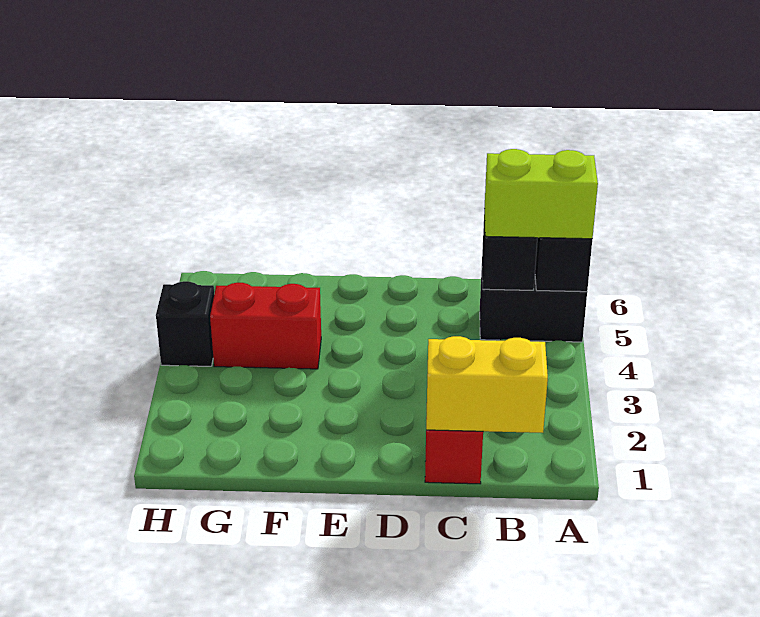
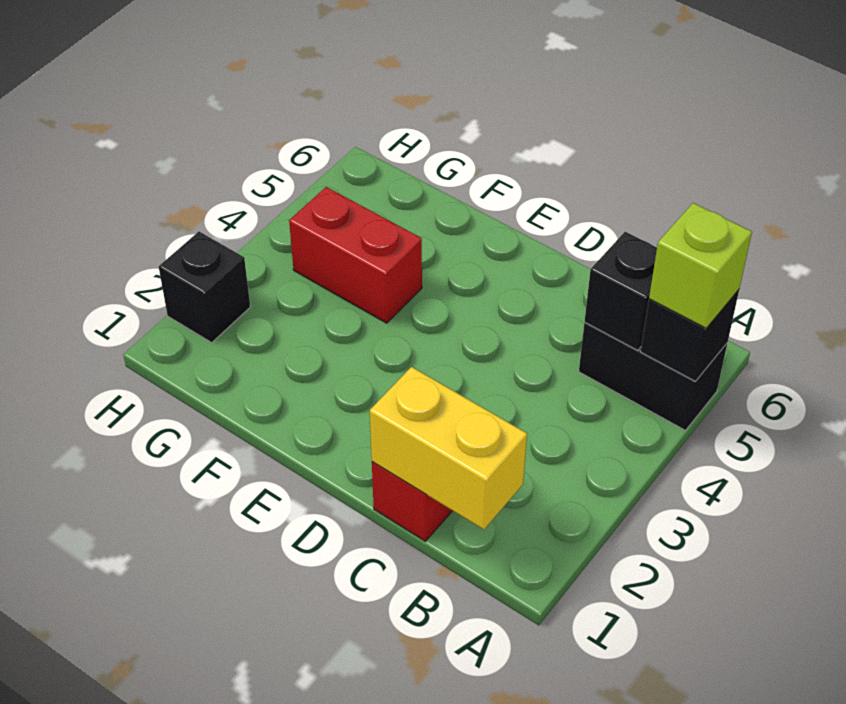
lime brick A5:B5 level 3 -> lime brick A5 level 3
black brick H4 level 1 -> black brick H2 level 1

